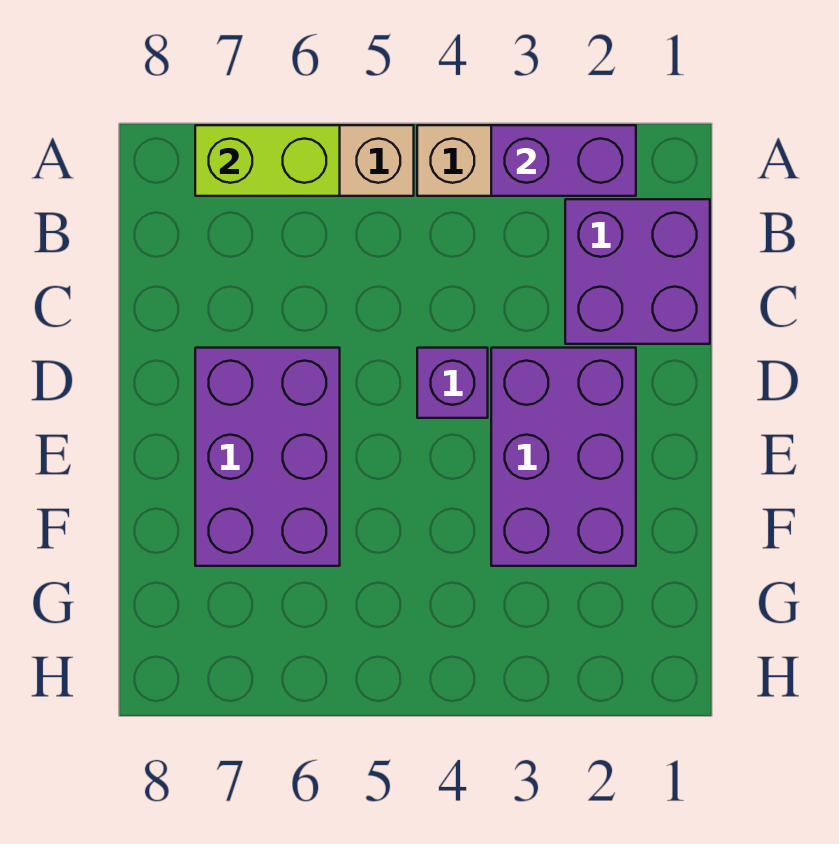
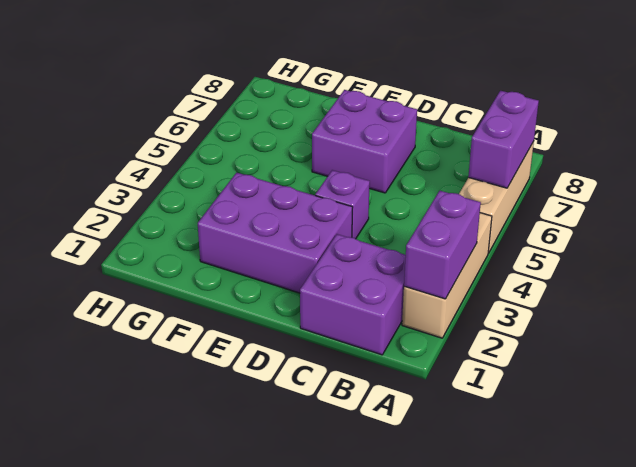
lime brick A6:A7 level 2 -> purple brick A6:A7 level 2
purple brick D6:F7 level 1 -> purple brick D6:E7 level 1

